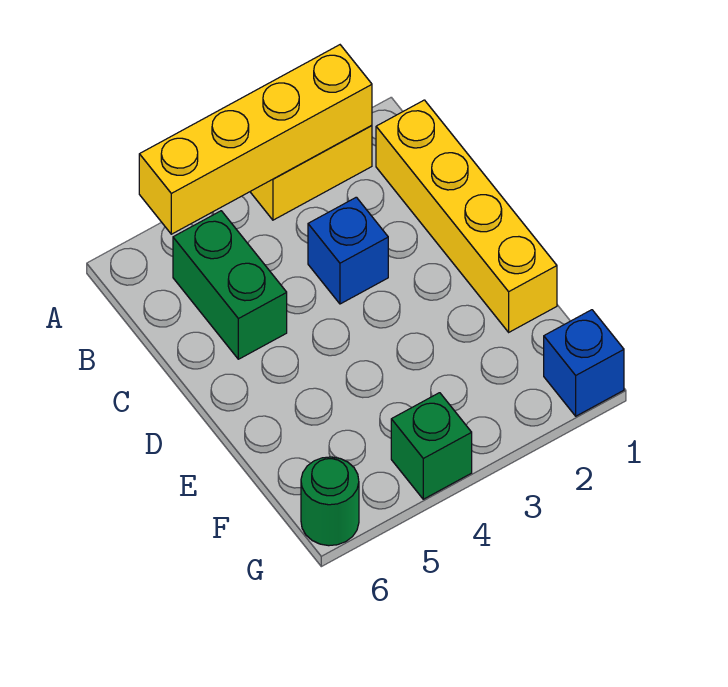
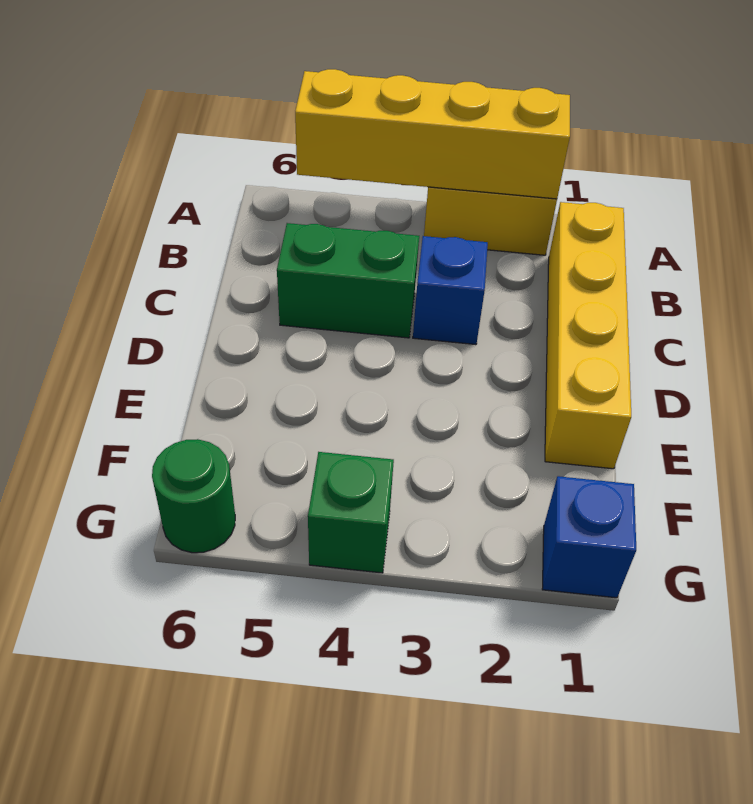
green brick B5:C5 level 1 -> green brick C4:C5 level 1

